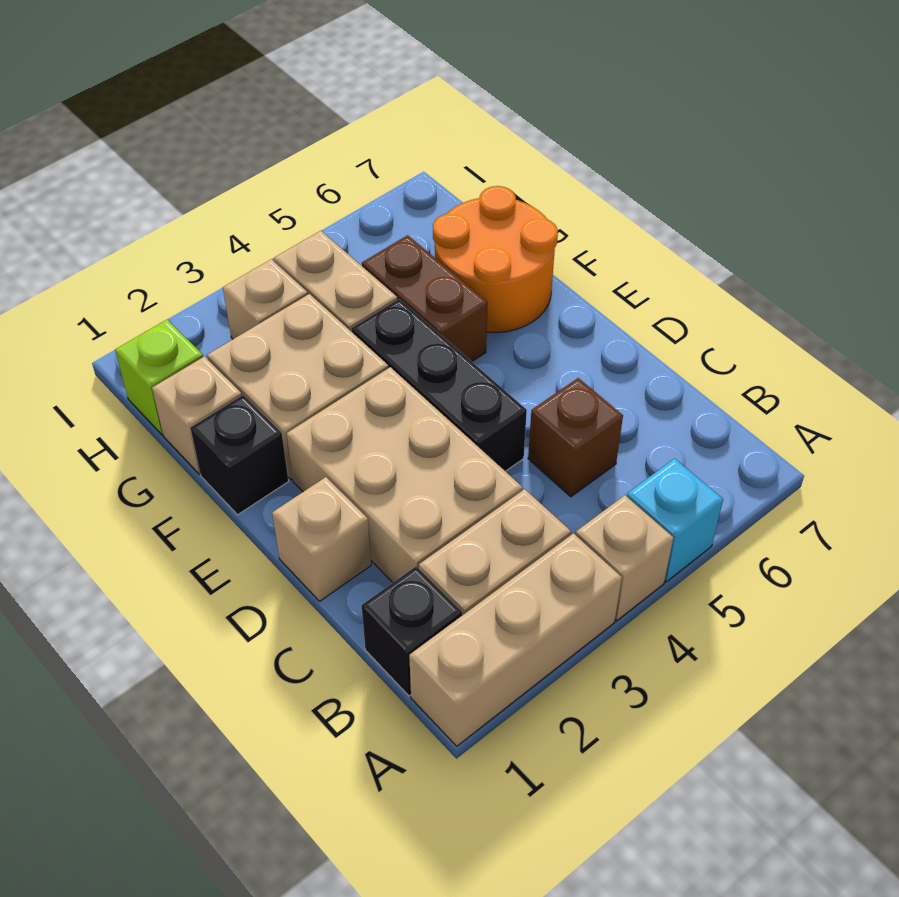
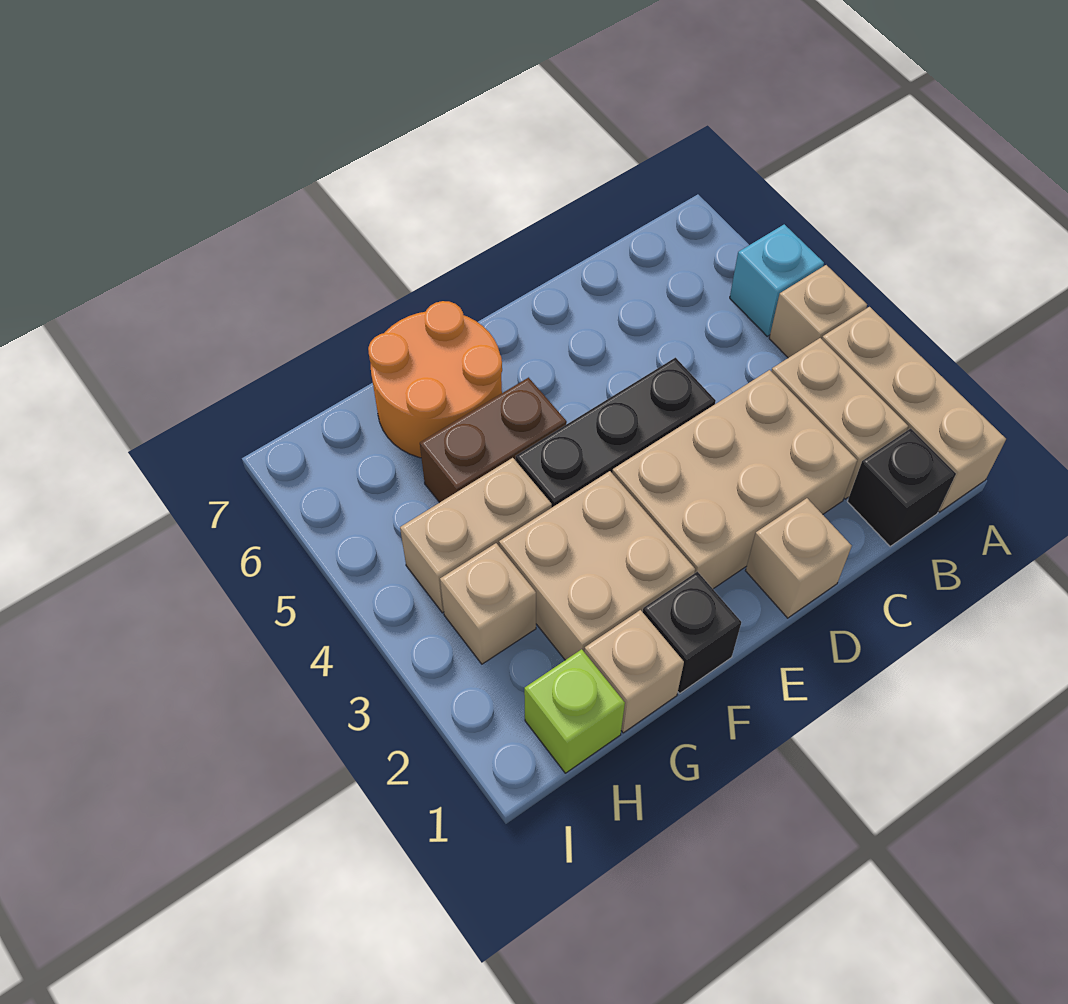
brown brick C5 level 1 -> none

